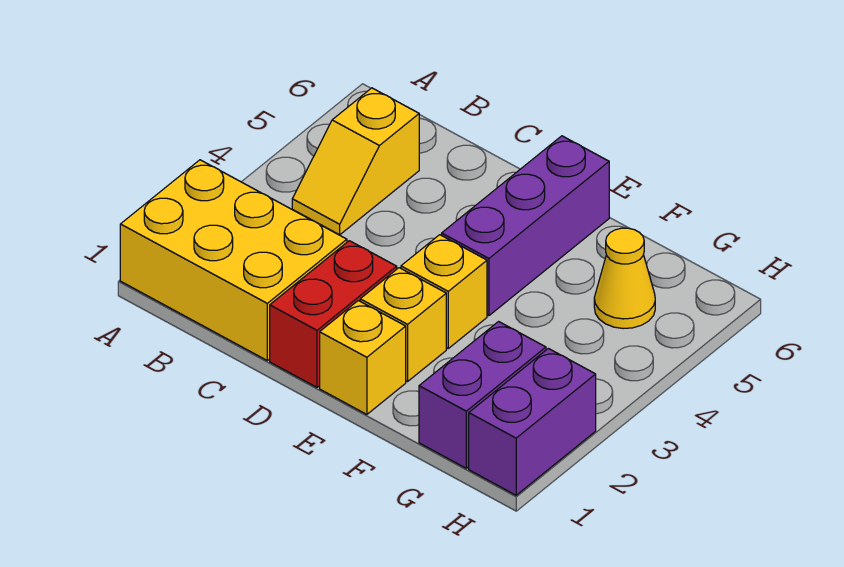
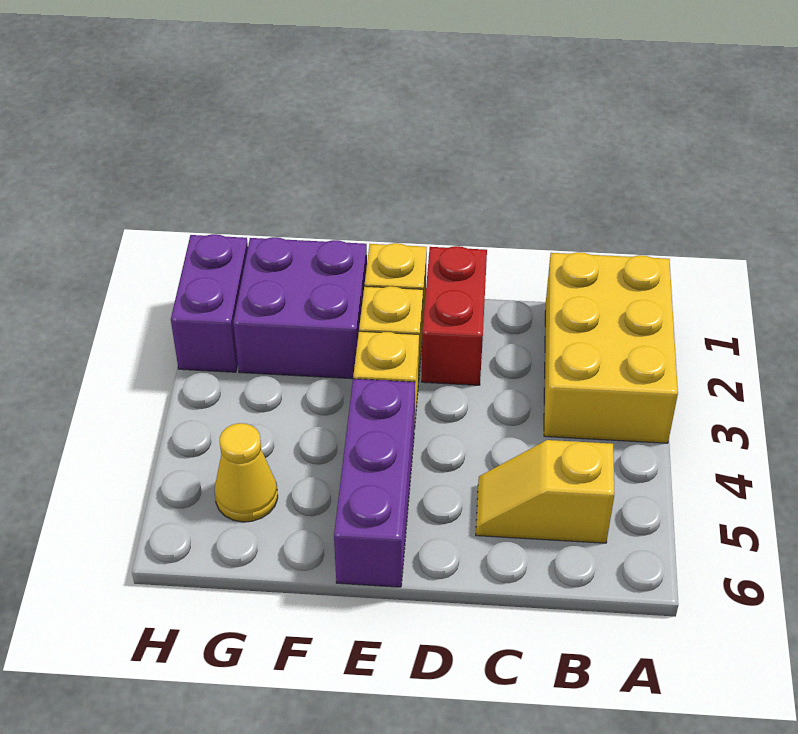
yellow brick A1:C2 level 1 -> yellow brick A1:B3 level 1
yellow slope B4:B5 level 1 top 5 -> yellow slope B5:C5 level 1 top B
purple brick G1:G2 level 1 -> purple brick F1:G2 level 1

